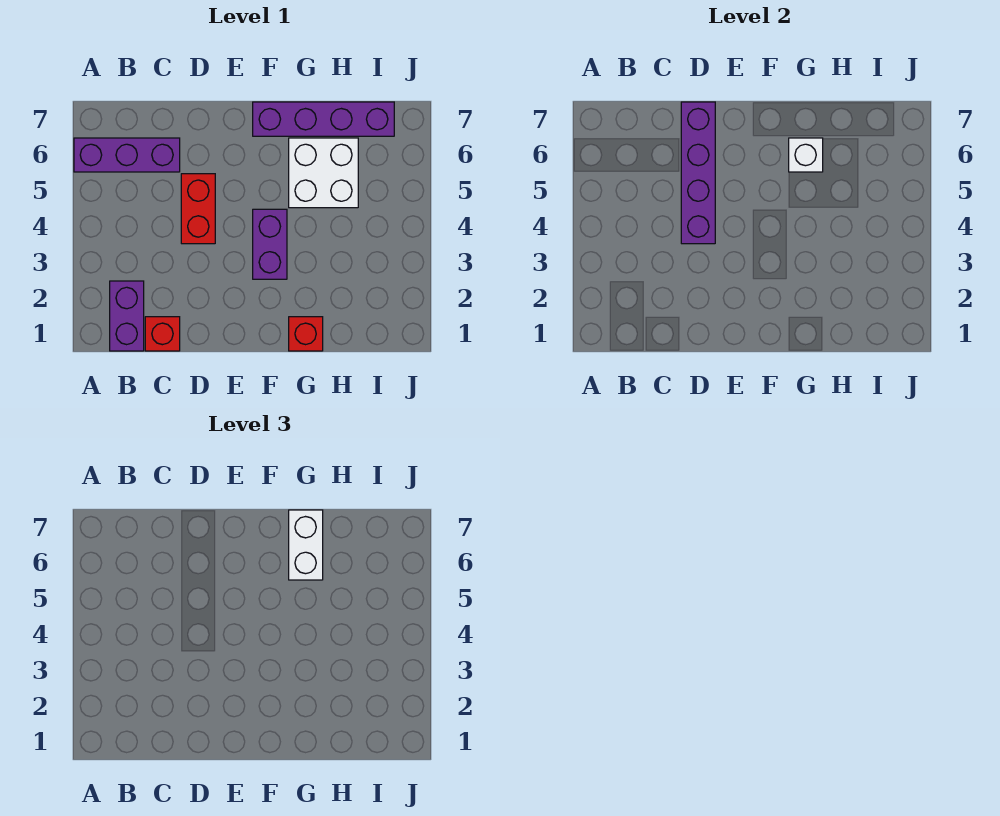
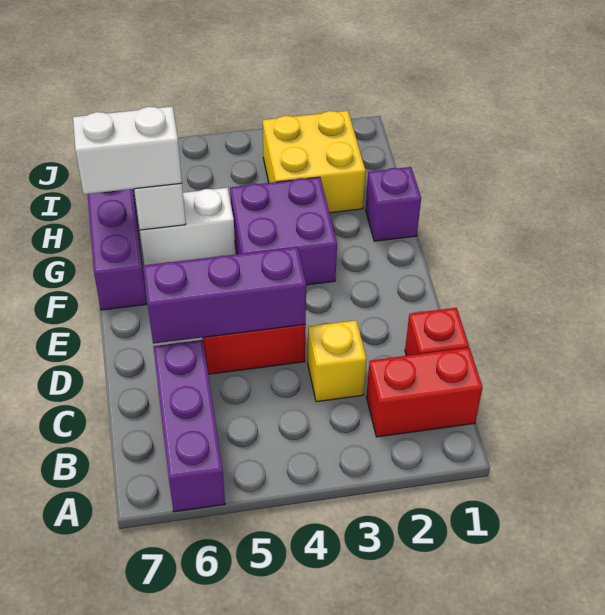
purple brick B1:B2 level 1 -> red brick B1:B2 level 1
none -> yellow brick C3 level 1
purple brick D4:D7 level 2 -> purple brick D4:D6 level 2
purple brick F3:F4 level 1 -> purple brick F3:G4 level 1
red brick G1 level 1 -> purple brick G1 level 1
white brick G5:H6 level 1 -> white brick G5:G6 level 1
none -> yellow brick H2:I3 level 1

